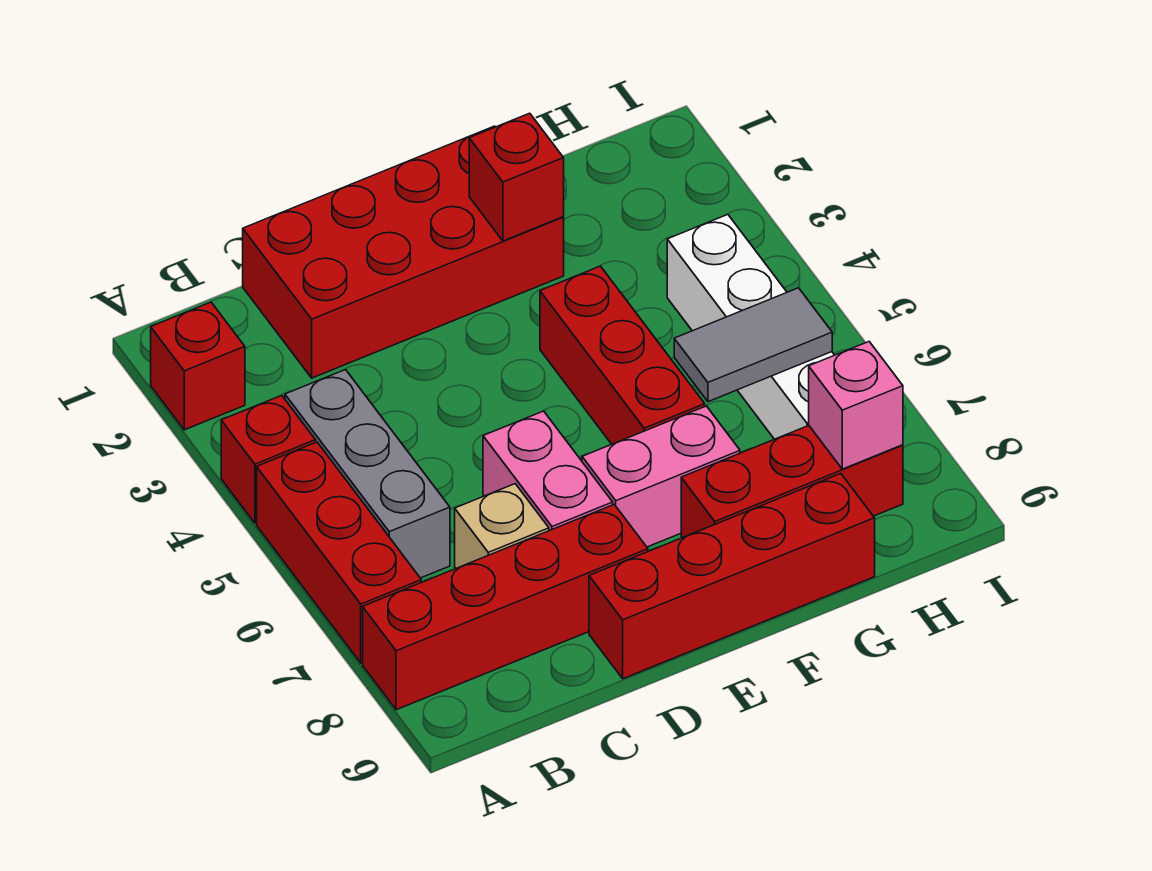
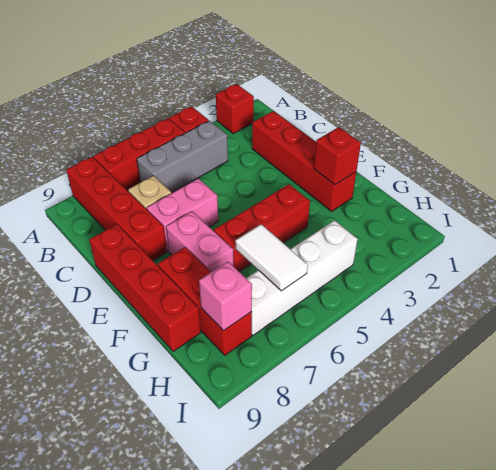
red brick C1:F2 level 1 -> red brick C2:F2 level 1
grey tile G6:H6 level 2 -> white tile G6:H6 level 2

